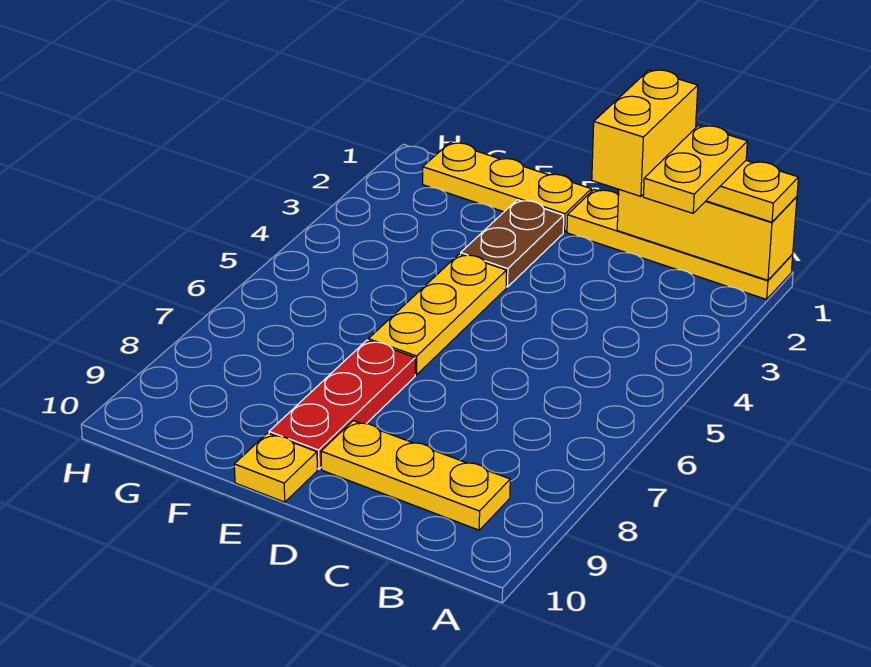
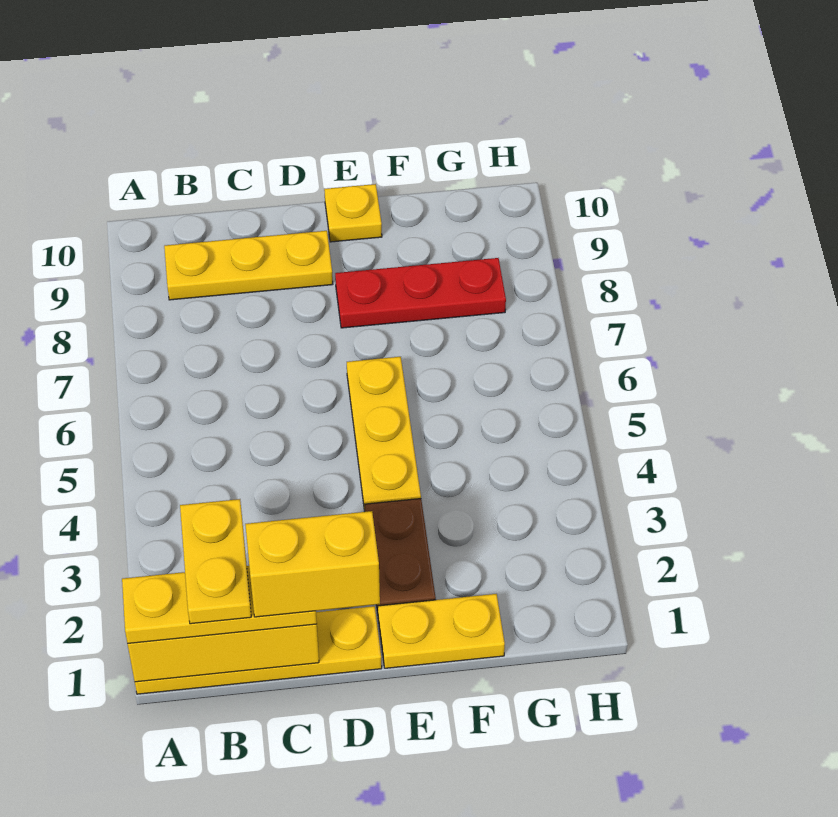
yellow brick C1:C2 level 4 -> yellow brick C1:D1 level 4
yellow plate E1:G1 level 1 -> yellow plate E1:F1 level 1
red plate E7:E9 level 1 -> red plate E8:G8 level 1

